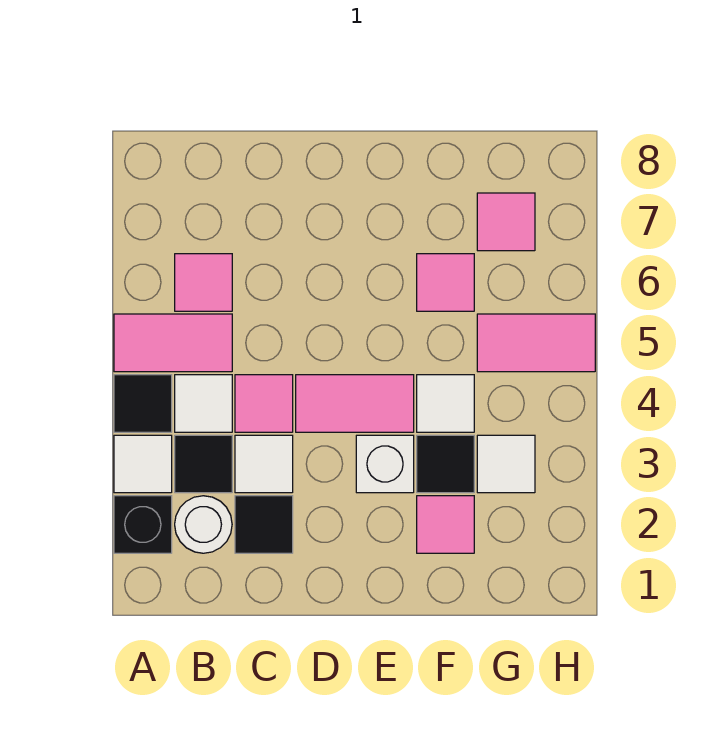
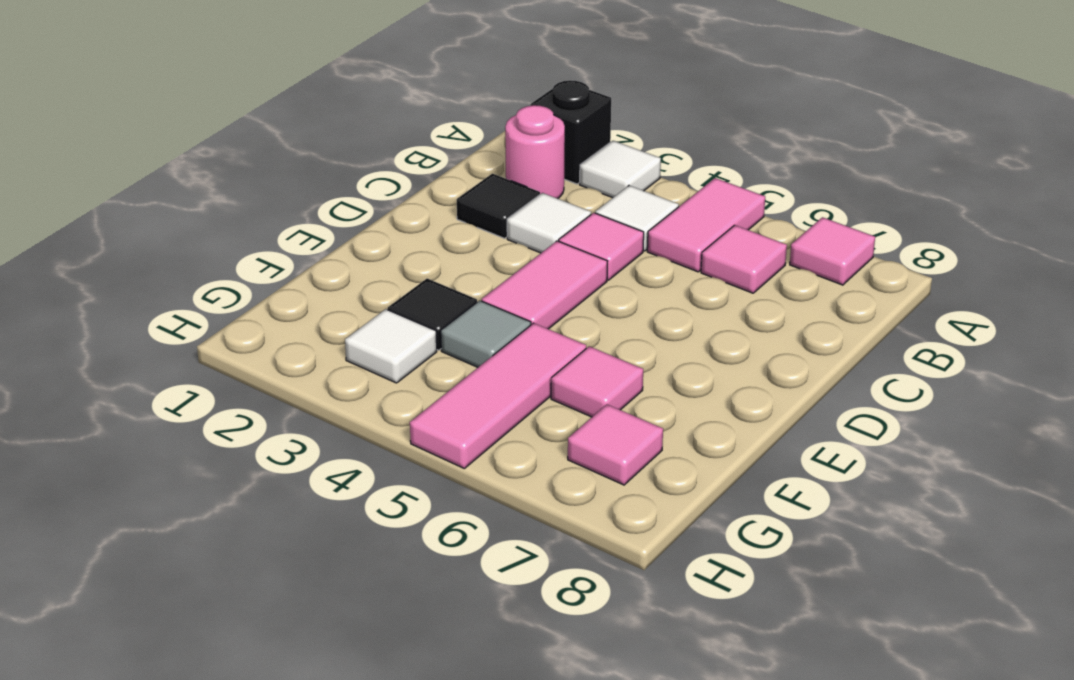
black tile A4 level 1 -> none
white round brick B2 level 1 -> pink round brick B2 level 1
black tile B3 level 1 -> none
white brick E3 level 1 -> none
pink tile F2 level 1 -> pink tile A7 level 1
white tile F4 level 1 -> grey tile F4 level 1
pink tile G5:H5 level 1 -> pink tile F5:H5 level 1

